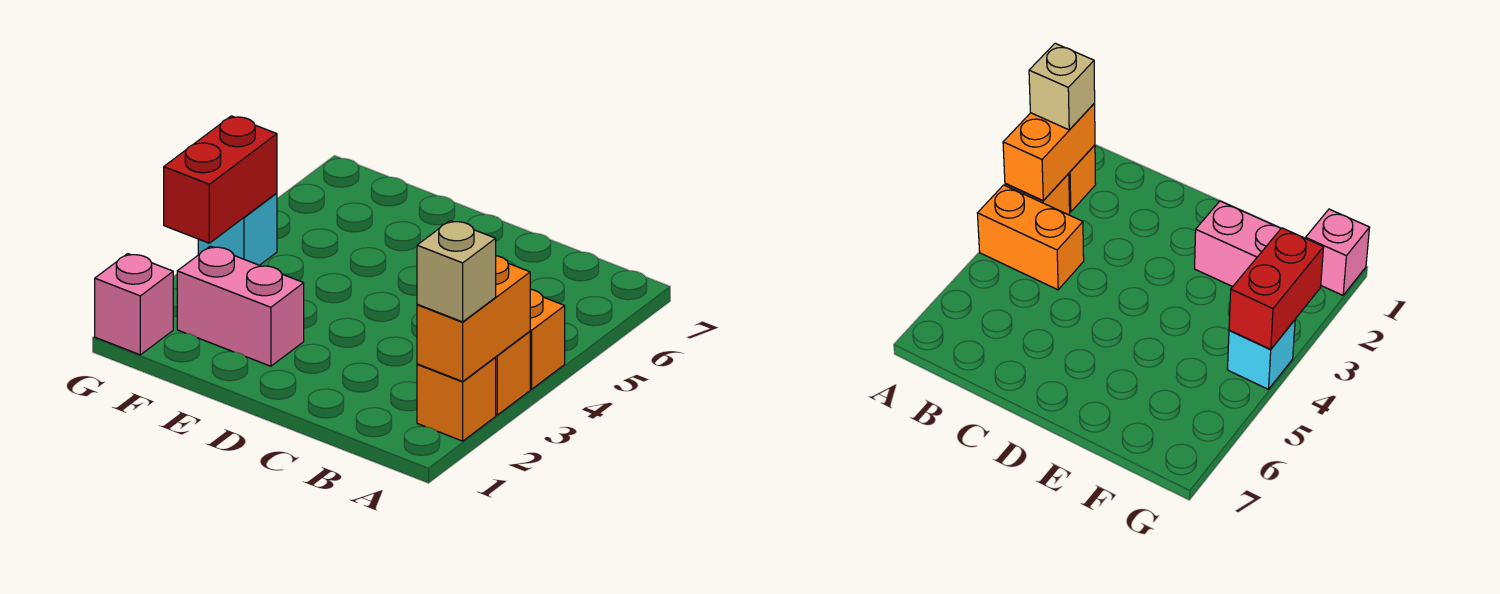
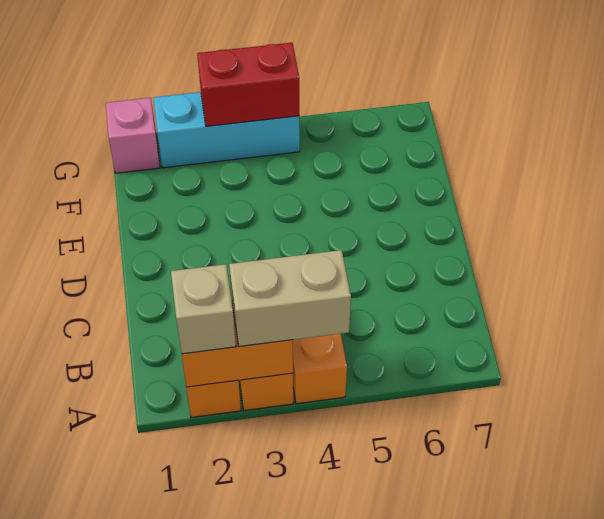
none -> tan brick A3:A4 level 3
pink brick E2:F2 level 1 -> none
cyan brick G4 level 1 -> cyan brick G2:G4 level 1

